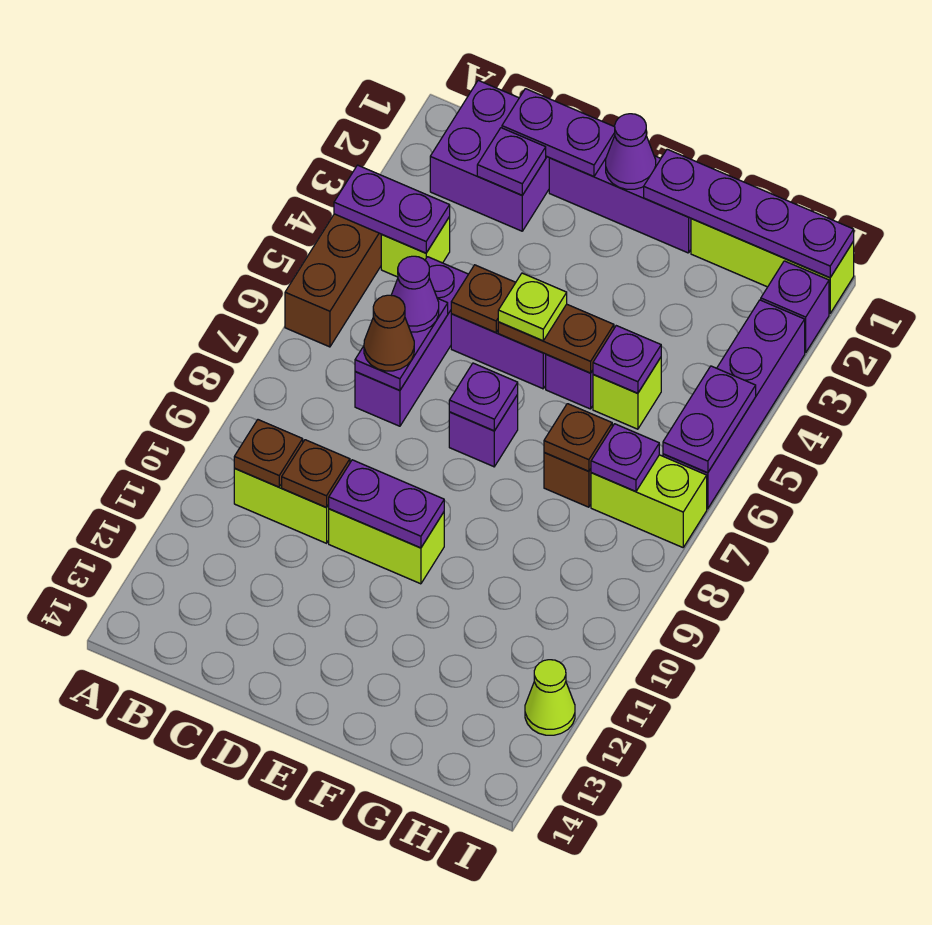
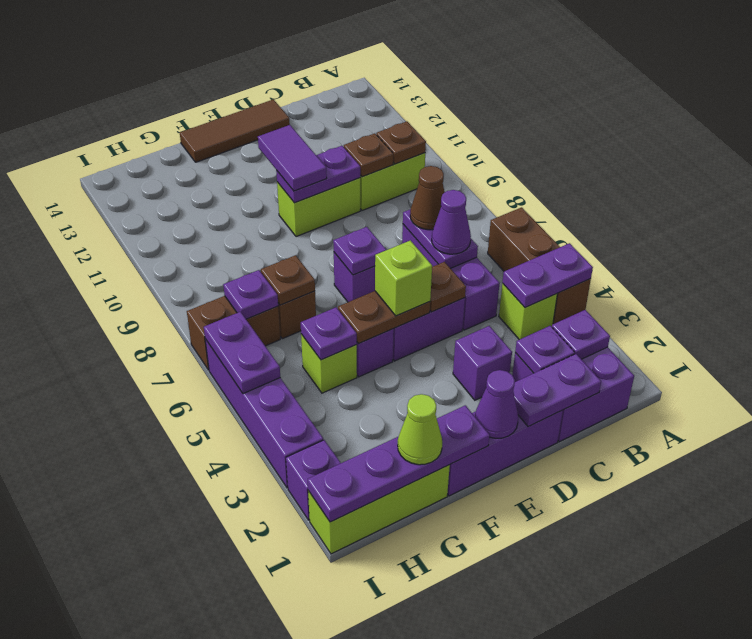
none -> purple plate B2 level 2
none -> purple brick D3 level 1
none -> brown tile D14:F14 level 1
lime plate E5 level 3 -> lime brick E5 level 3
none -> purple tile E10:E11 level 3
lime brick H7:I7 level 1 -> brown brick H7:I7 level 1
lime cone I12 level 1 -> lime cone G1 level 3

